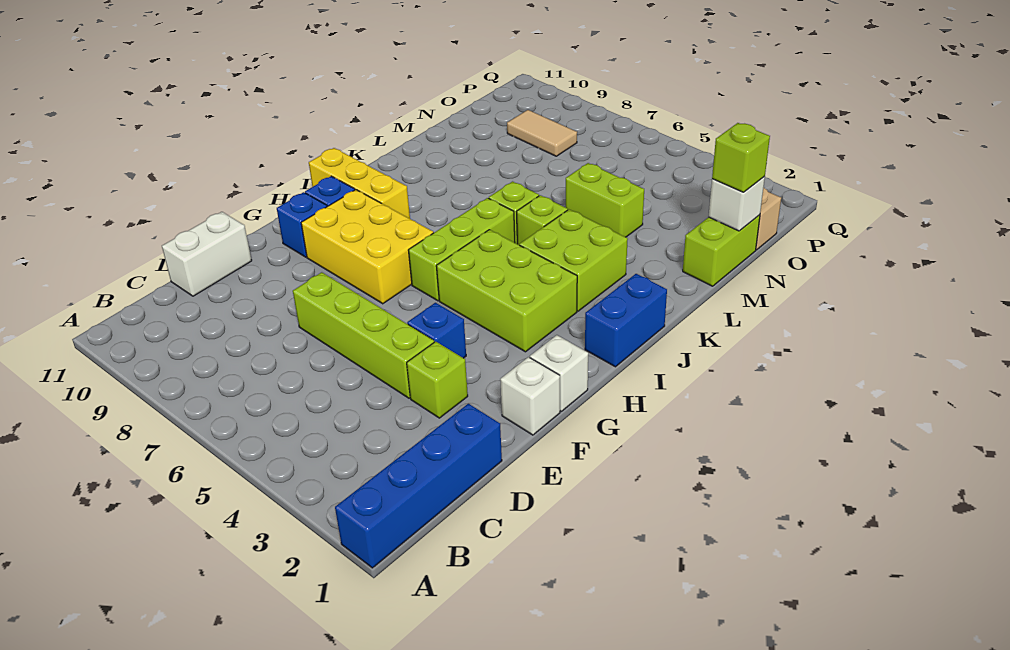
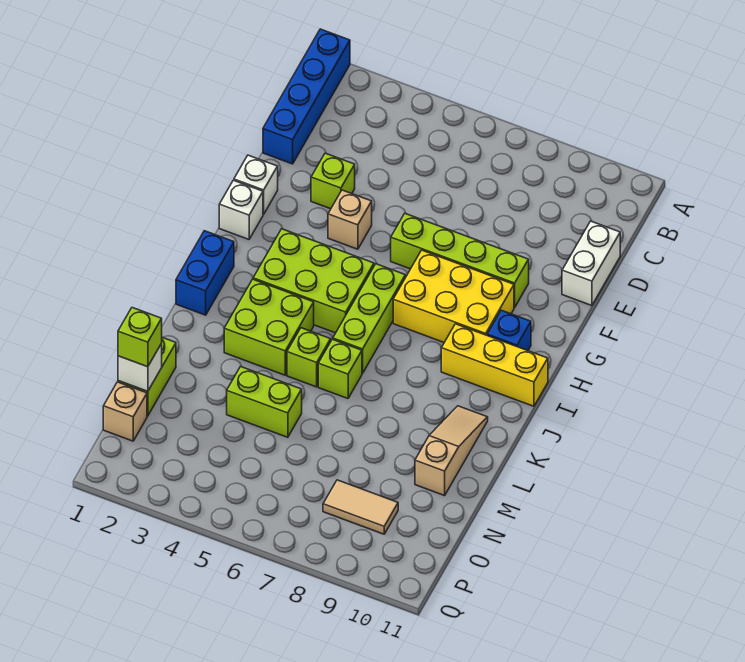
lime brick E4:E7 level 1 -> lime brick F6:F9 level 1
blue brick F4 level 1 -> tan brick F4 level 1
blue brick G10 level 1 -> none
none -> tan slope K10:M10 level 1 top M

